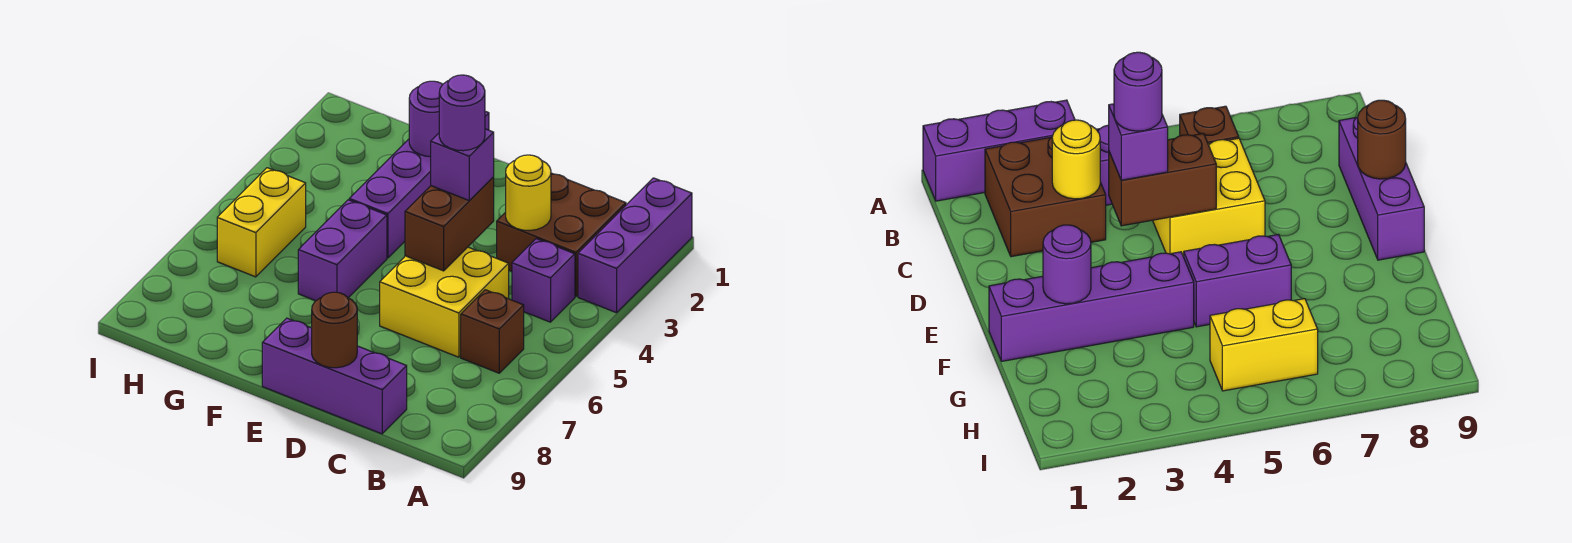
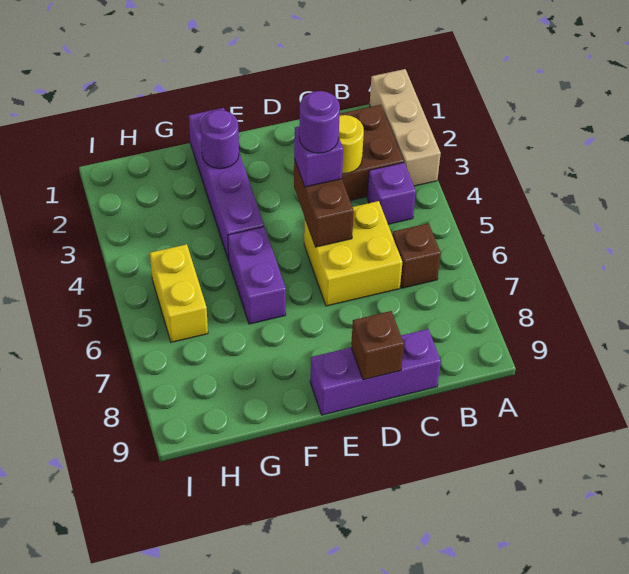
purple brick A1:A3 level 1 -> tan brick A1:A3 level 1
brown round brick D9 level 2 -> brown brick D9 level 2

